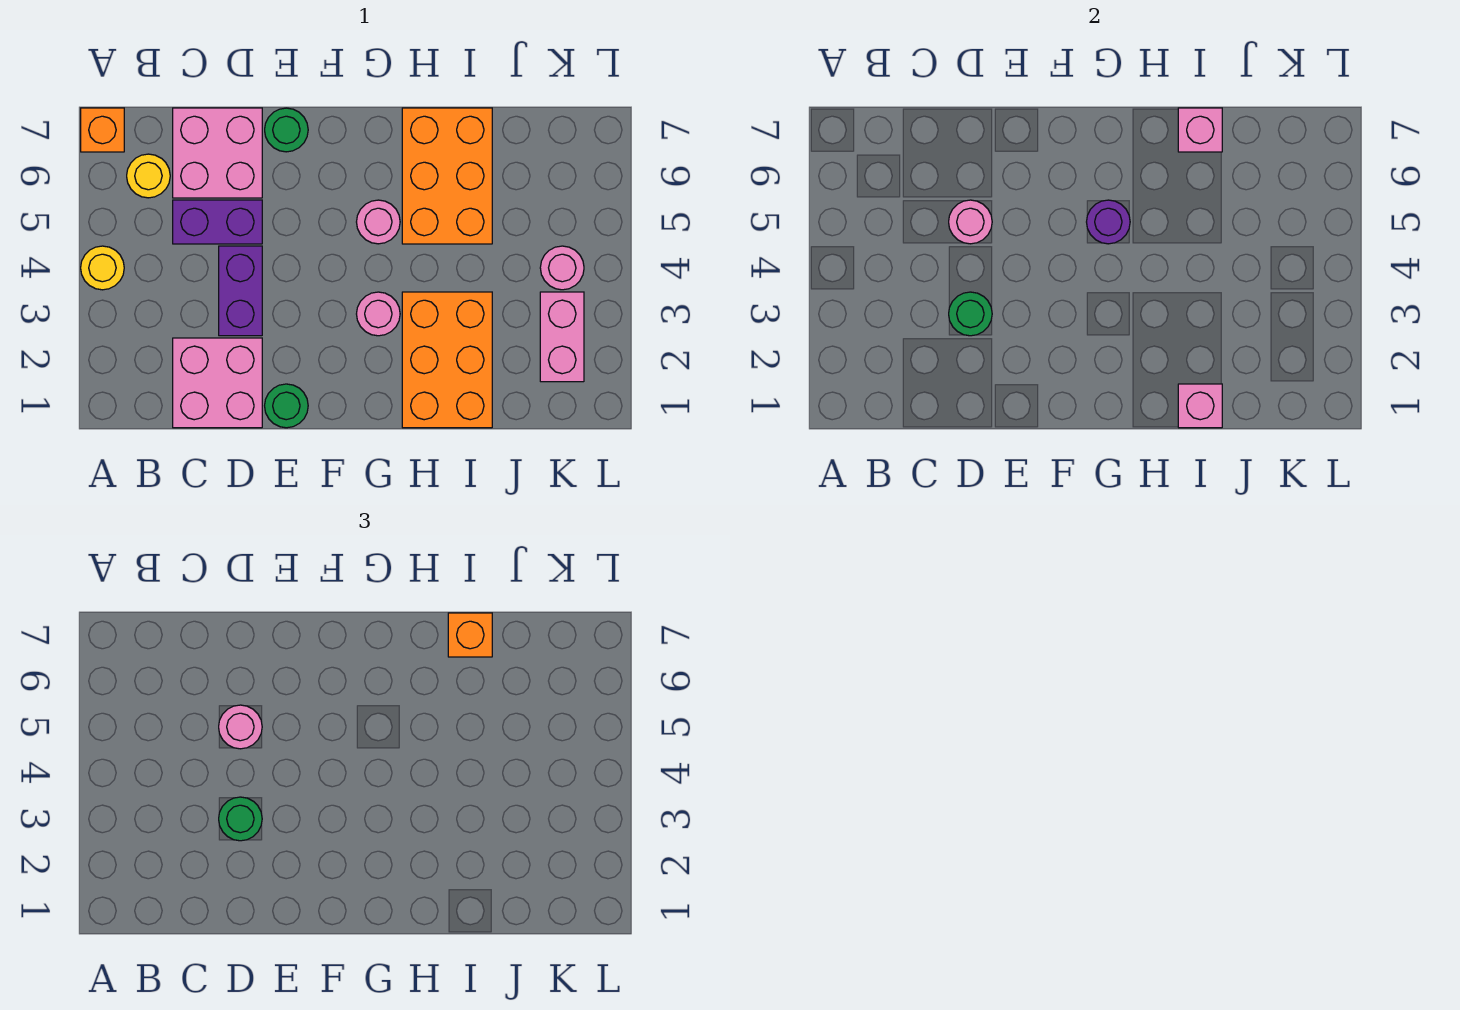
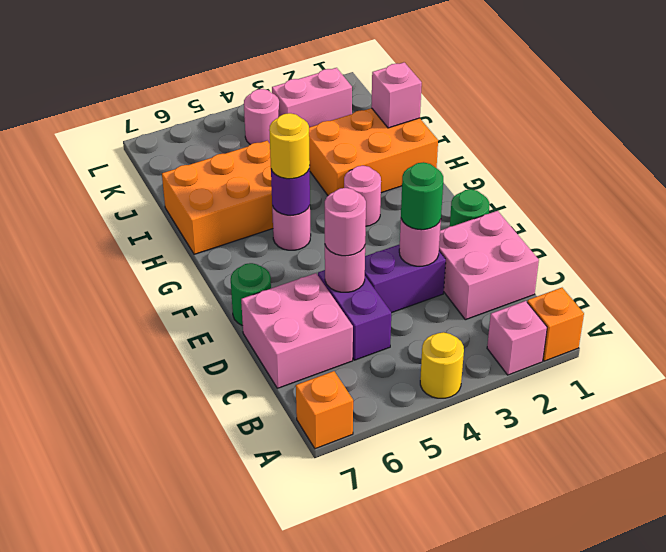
yellow round brick B6 level 1 -> yellow round brick G5 level 3
green round brick D3 level 2 -> pink round brick D3 level 2
pink brick I7 level 2 -> pink brick A2 level 1
orange brick I7 level 3 -> orange brick A1 level 1

